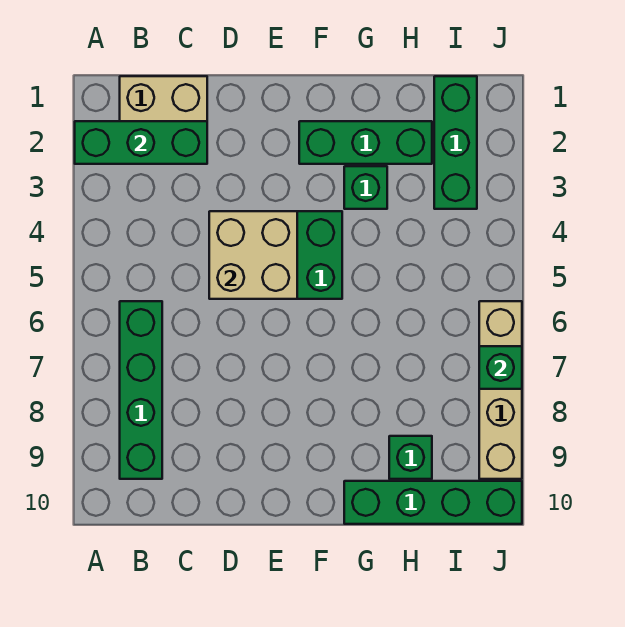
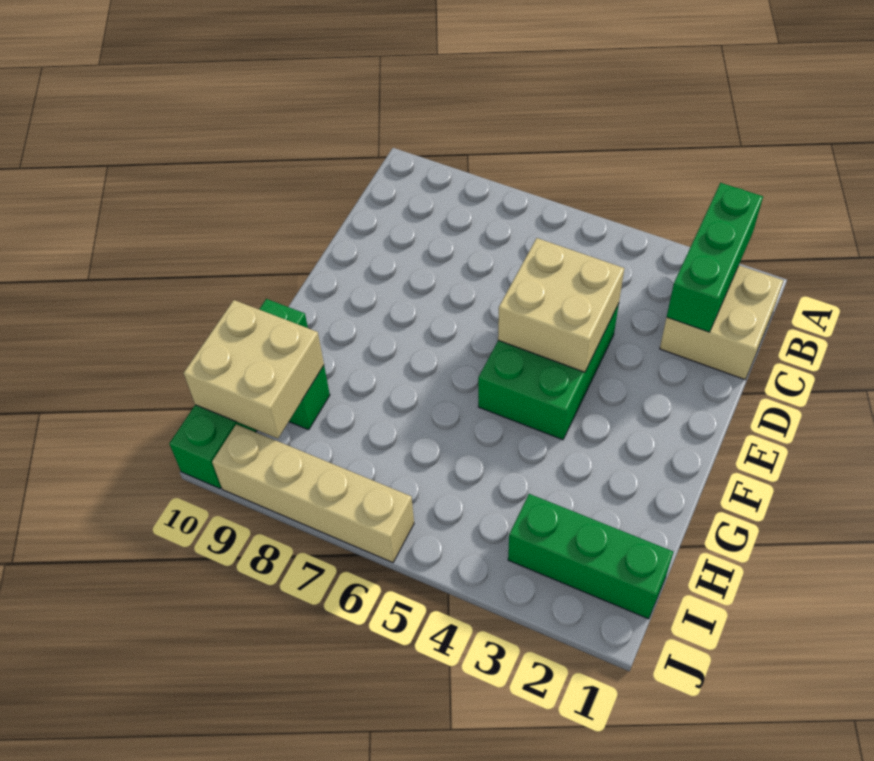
green brick B6:B9 level 1 -> none
green brick F2:H2 level 1 -> none
green brick G3 level 1 -> none
none -> tan brick H9:I10 level 2
green brick J7 level 2 -> none

